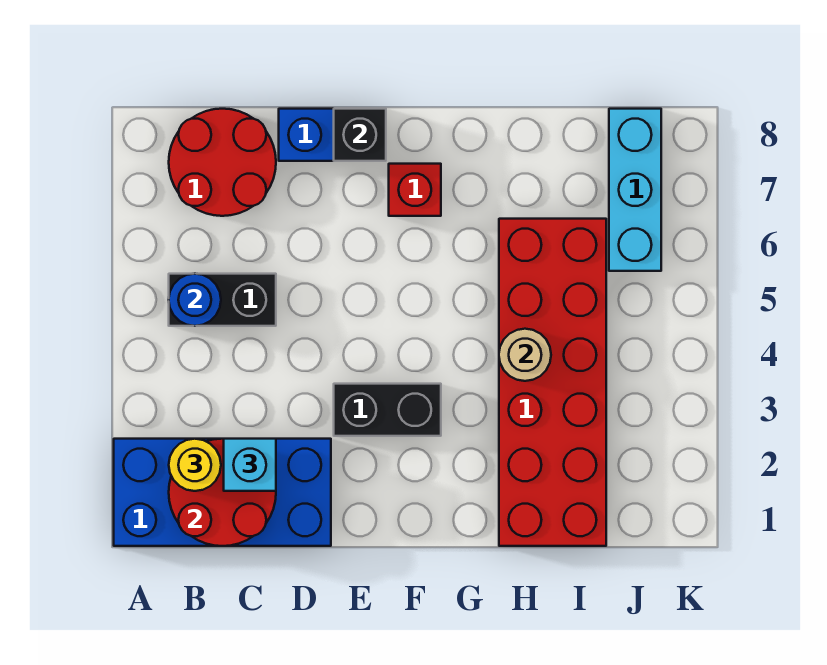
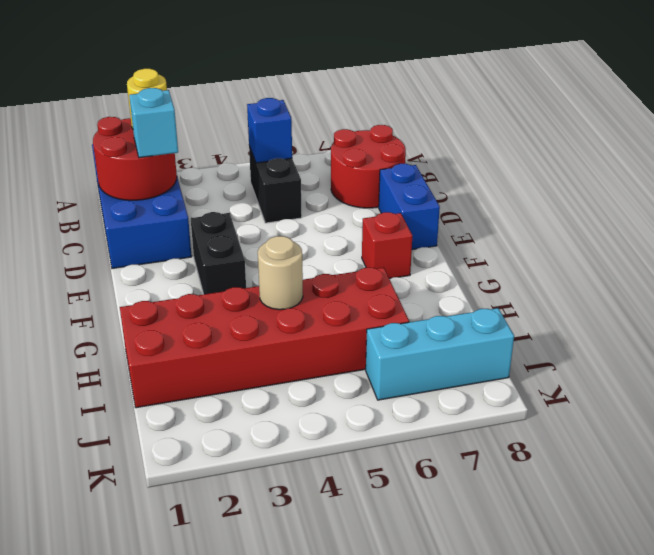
blue round brick B5 level 2 -> blue brick B5 level 2
black brick E8 level 2 -> none

